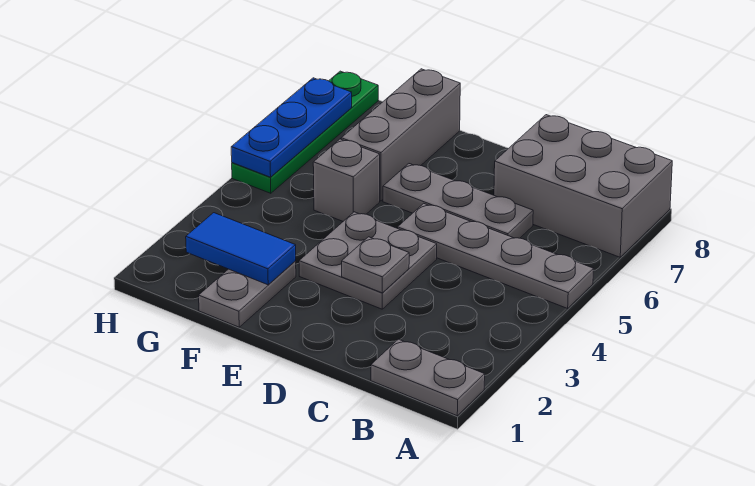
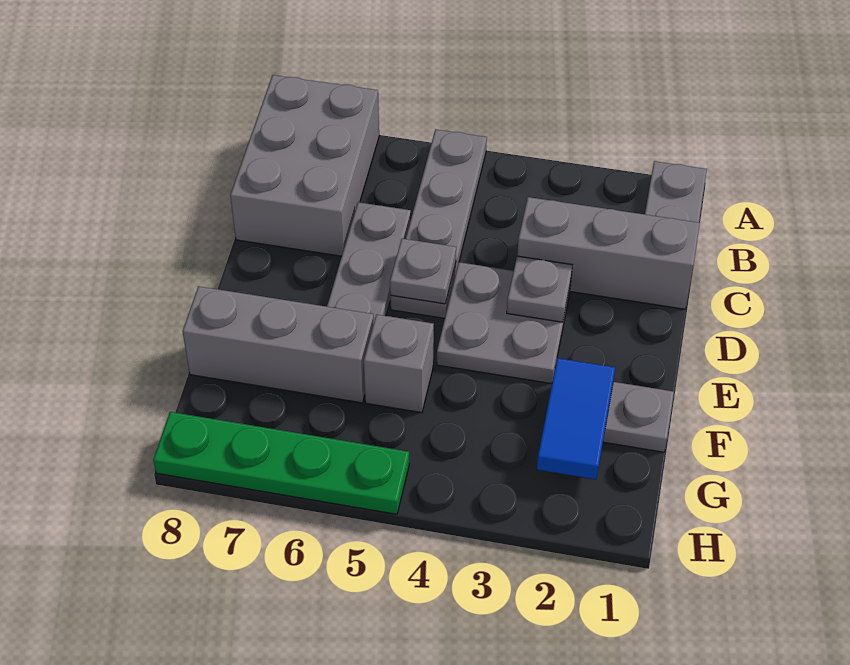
none -> grey brick C1:C3 level 1
none -> grey plate D5 level 2
blue plate H5:H7 level 2 -> none

